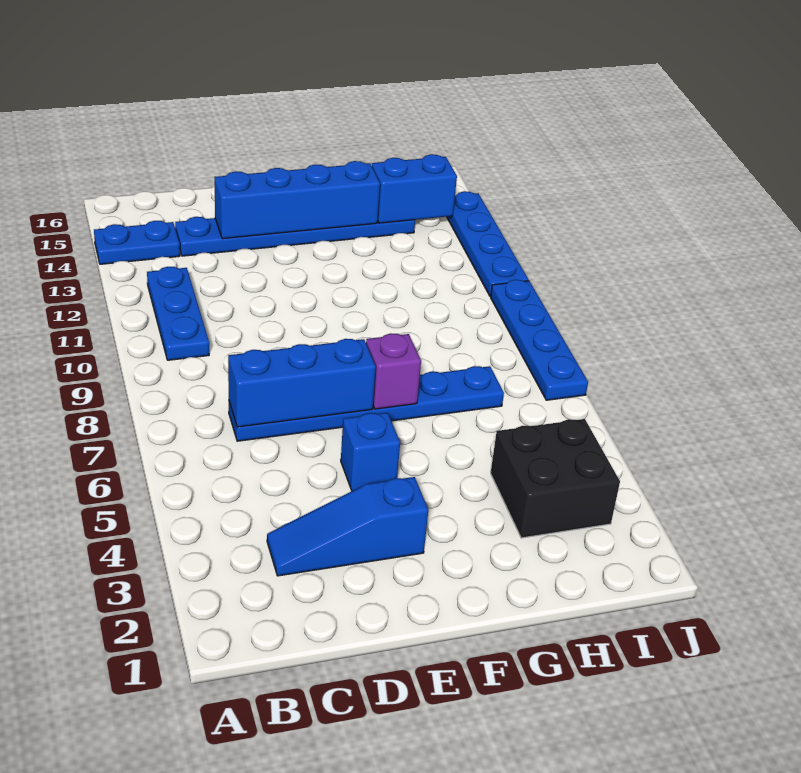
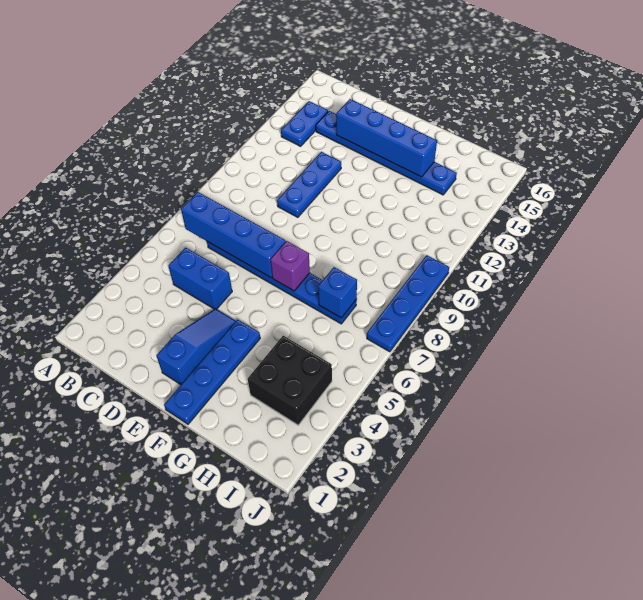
blue plate A14:B14 level 1 -> blue plate B13:B14 level 1
blue plate B10:B12 level 1 -> blue plate D10:D12 level 1
blue slope C3:E3 level 1 top E -> blue slope E2:E4 level 1 top 2
blue brick C7:E7 level 2 -> blue brick B7:E7 level 2
blue brick E5 level 1 -> blue brick H7 level 2
blue brick H14:I14 level 2 -> blue brick C5:D5 level 1
blue plate J11:J14 level 1 -> blue plate F1:F4 level 1

